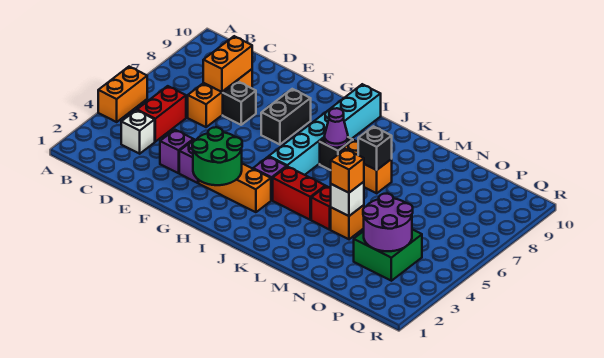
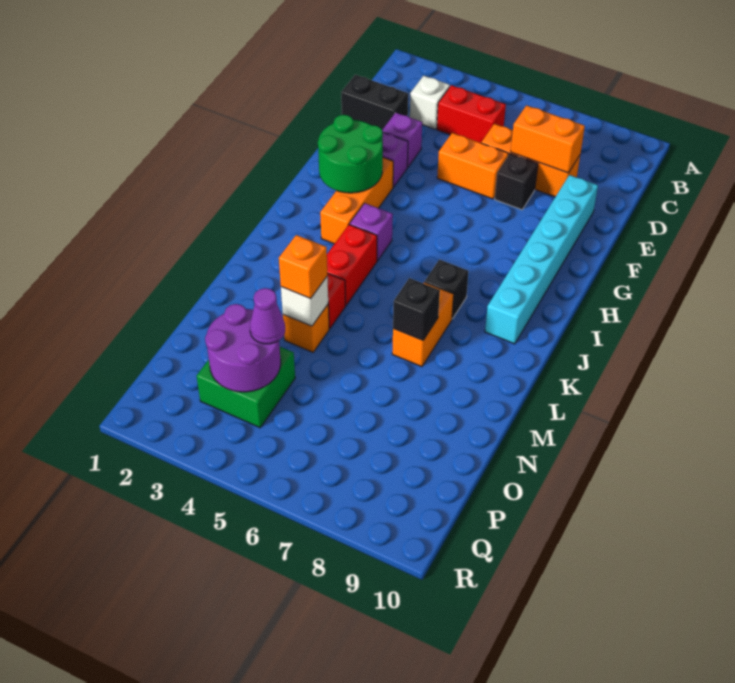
orange brick A4:A5 level 1 -> orange brick E5:E6 level 1
black brick G7:G8 level 1 -> black brick D1:D2 level 1
cyan brick I5:I10 level 1 -> cyan brick E9:J9 level 1
purple cone J7 level 2 -> purple cone O4 level 3

